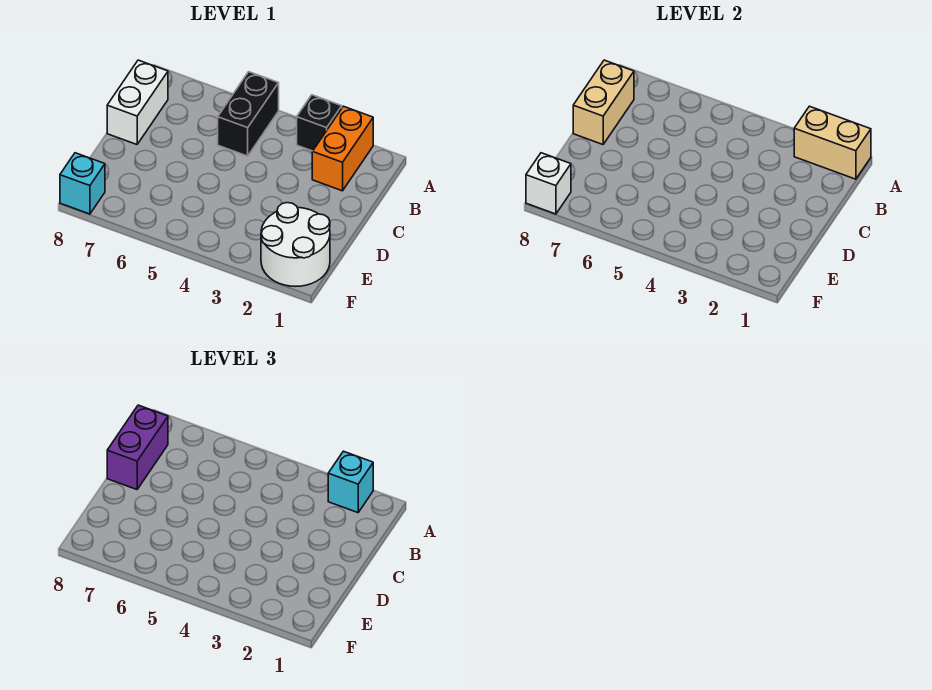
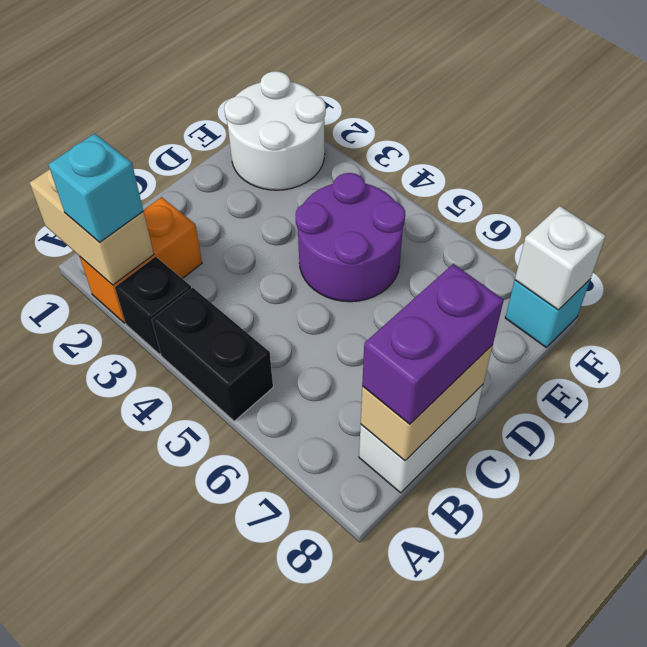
black brick A5:B5 level 1 -> black brick A4:A5 level 1
none -> purple round brick D4:E5 level 1

